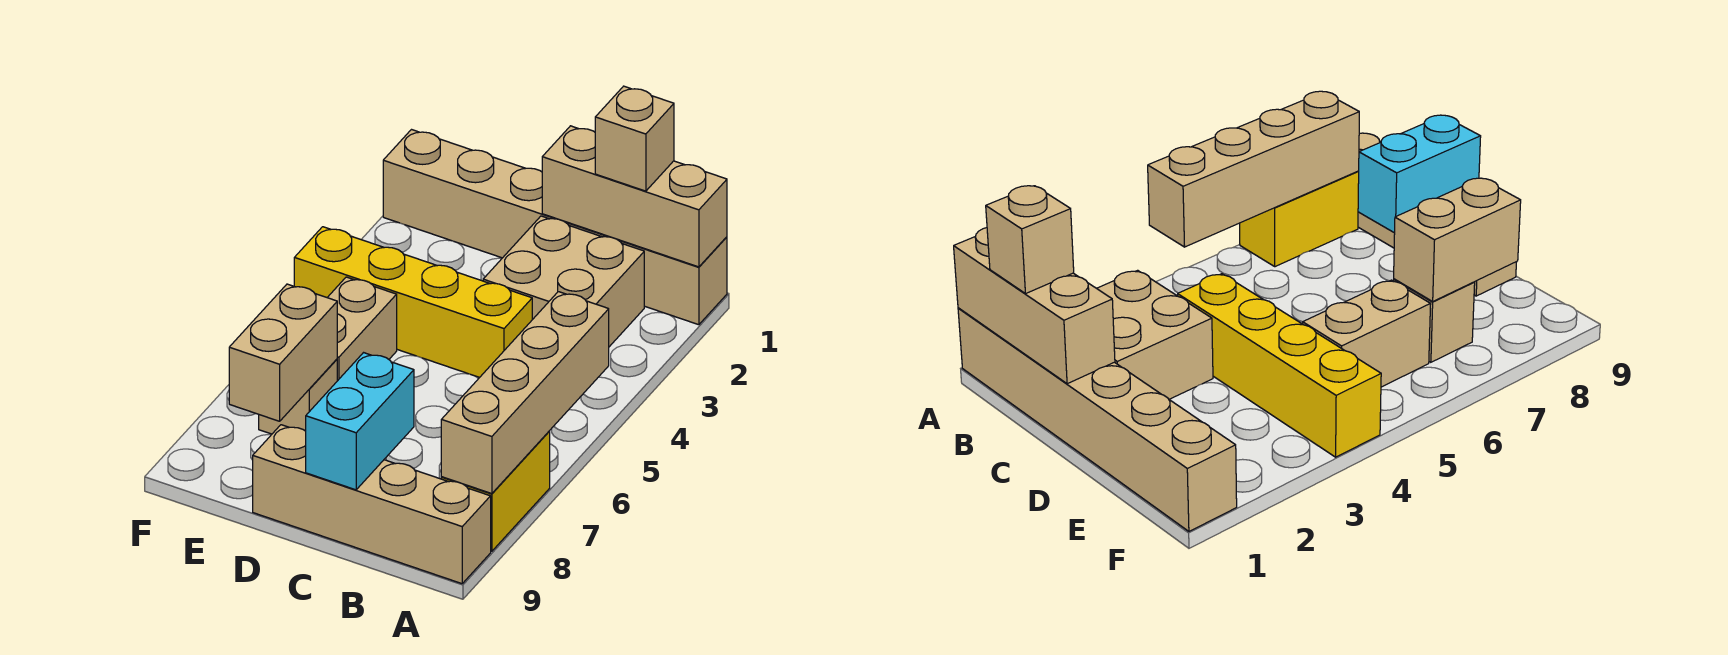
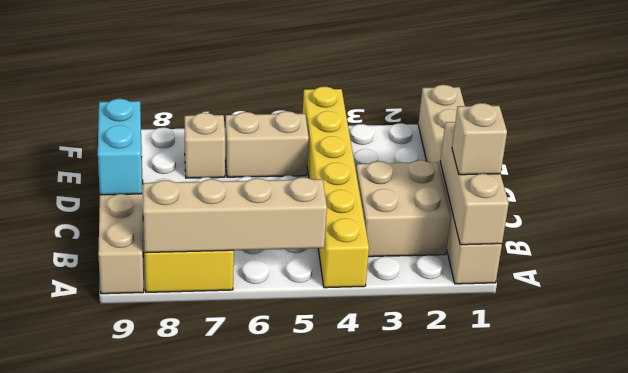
yellow brick C4:F4 level 1 -> yellow brick A4:F4 level 1
cyan brick C8:C9 level 2 -> cyan brick C9:D9 level 2
tan brick E7:E8 level 2 -> none

